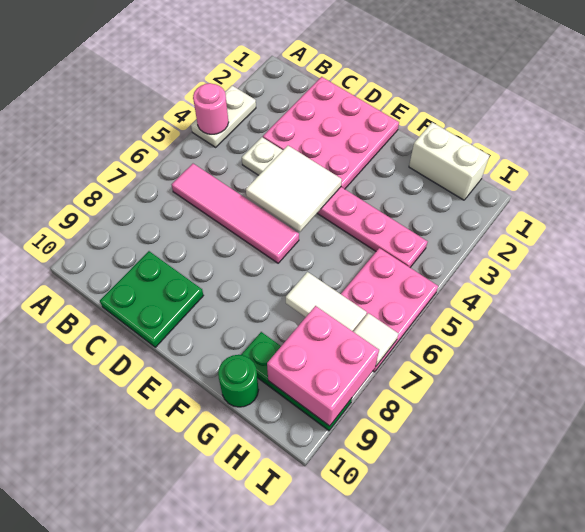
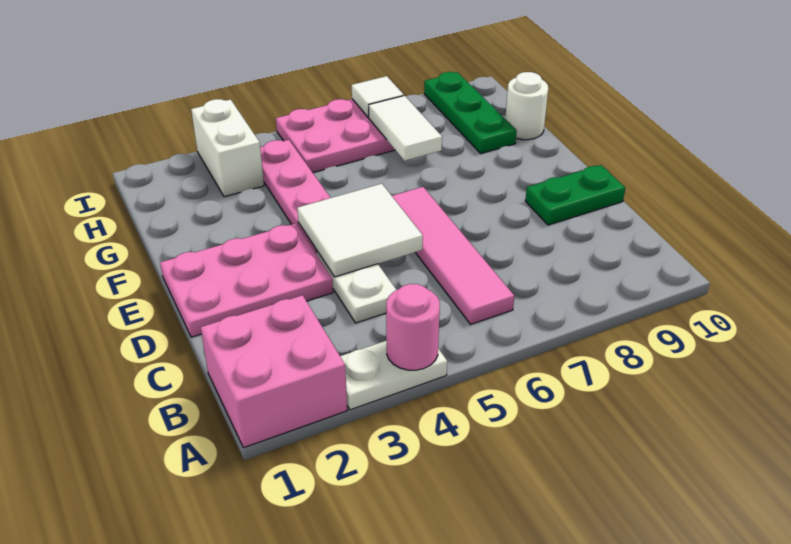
pink plate C1:E3 level 1 -> pink plate D1:E3 level 1
green plate C9:D10 level 1 -> green plate D9:D10 level 1
white brick G1:H1 level 1 -> white brick H3:I3 level 1
green round brick G10 level 1 -> white round brick G10 level 1
pink brick H8:I9 level 2 -> pink brick A1:B2 level 1

